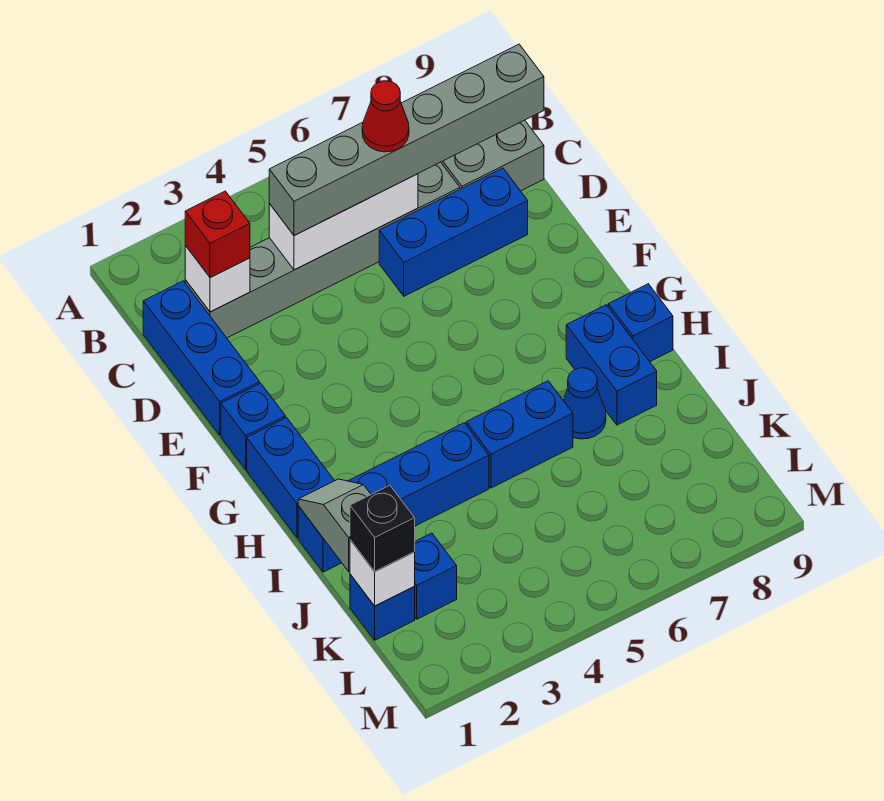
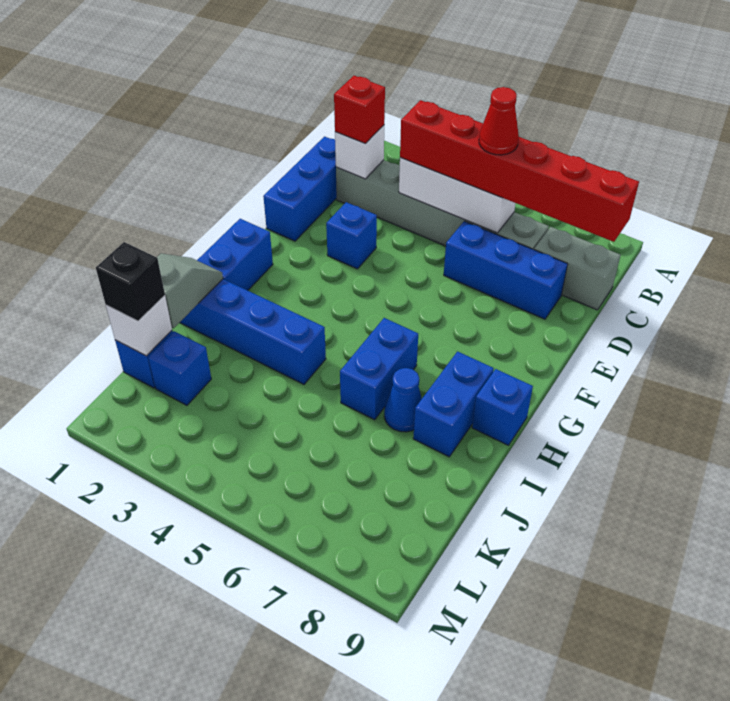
grey brick C4:C9 level 3 -> red brick C4:C9 level 3
blue brick F1 level 1 -> blue brick E3 level 1
blue brick I5:I6 level 1 -> blue brick H6:I6 level 1

